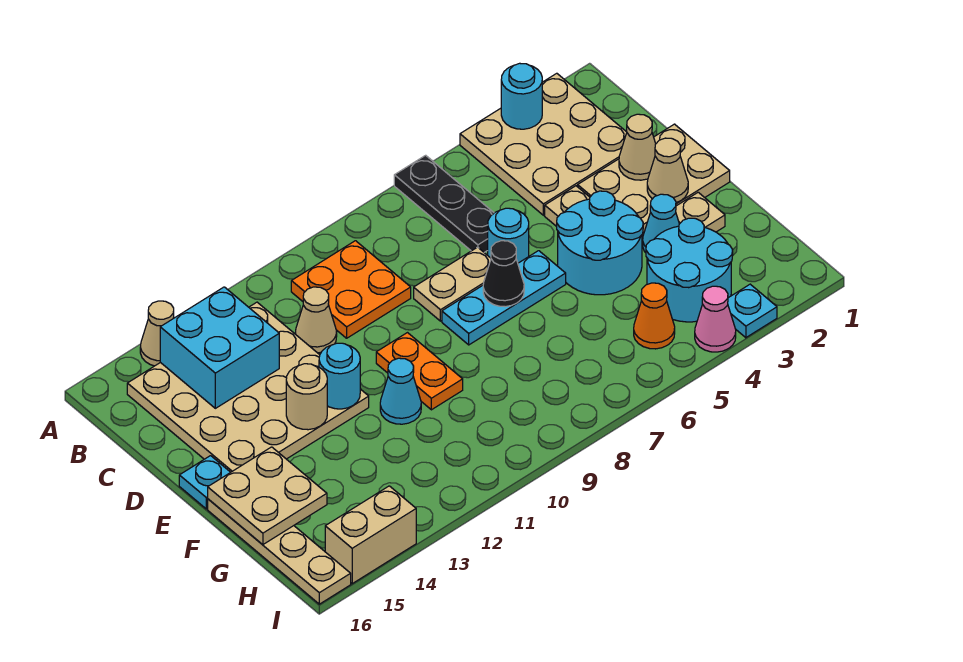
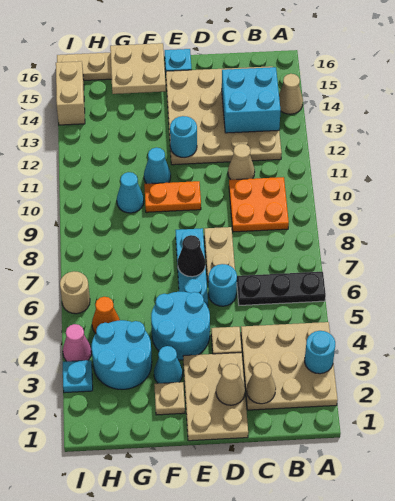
tan cone E2 level 2 -> tan cone C2 level 2
tan round brick E13 level 2 -> tan round brick I6 level 1
none -> cyan cone G10 level 1

